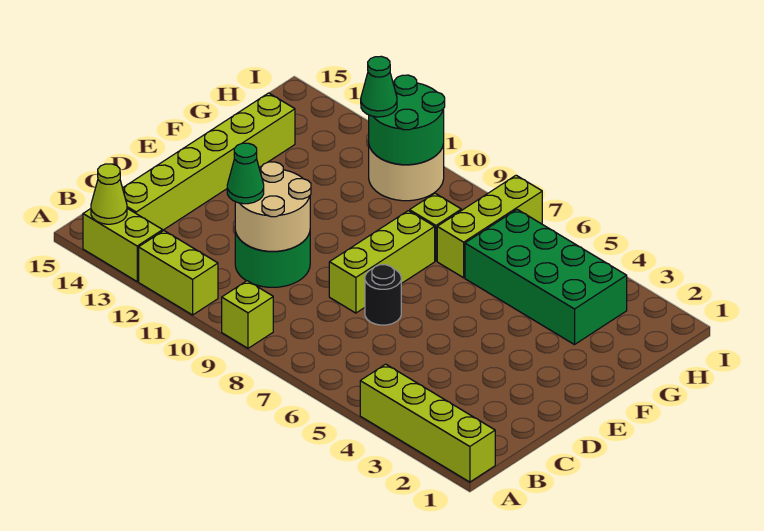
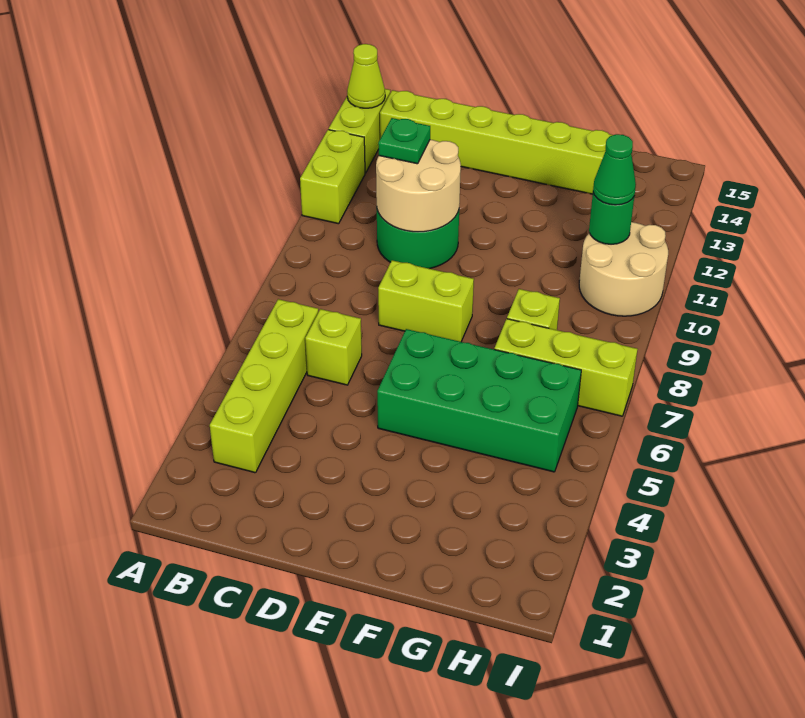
lime brick A1:A4 level 1 -> lime brick B3:B6 level 1
lime brick A9 level 1 -> lime brick C6 level 1
green cone C11 level 3 -> green plate C11 level 3
black round brick D7 level 1 -> none
lime brick D8:F8 level 1 -> lime brick D8:E8 level 1
green brick G3:H6 level 1 -> green brick E5:H6 level 1
green round brick H10:I11 level 2 -> green round brick H11 level 2

